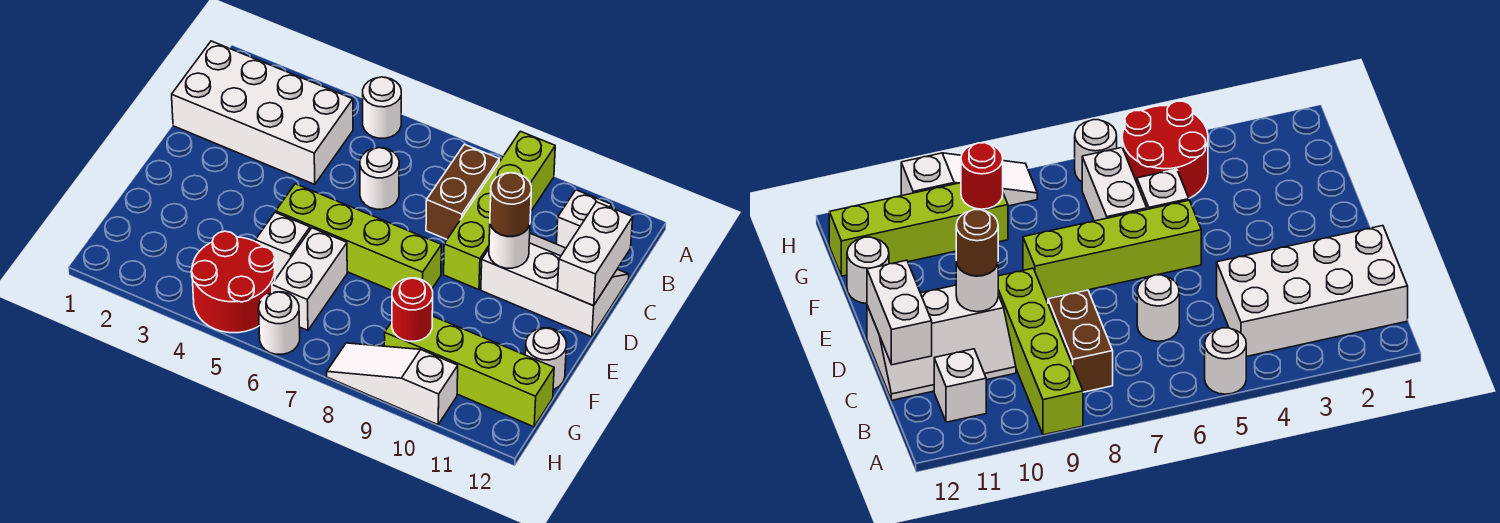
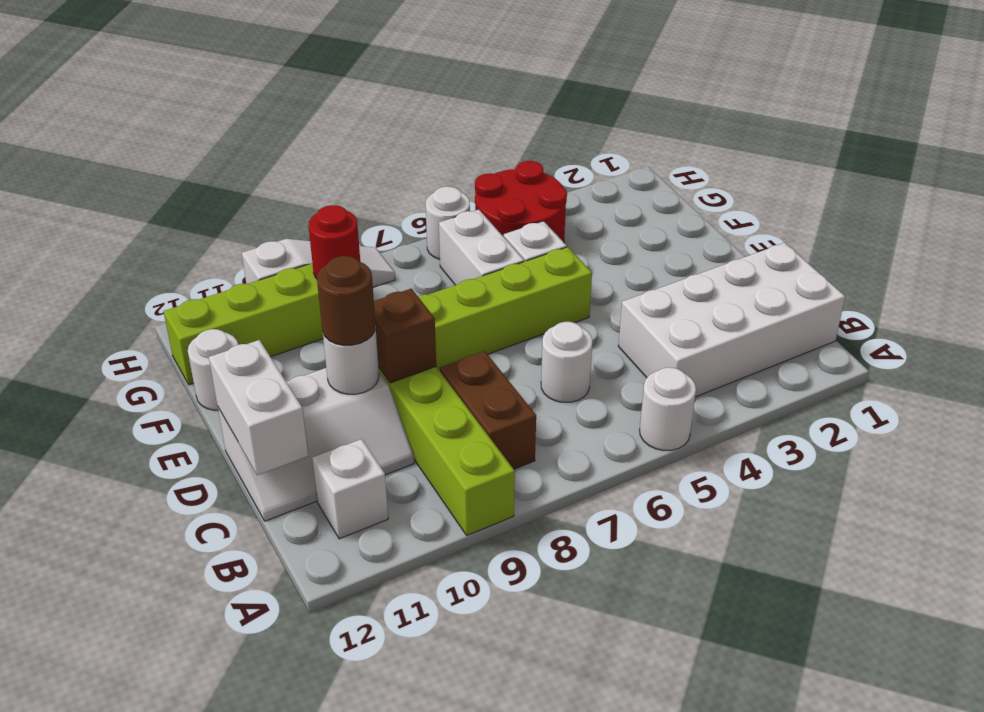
none -> brown brick D9 level 2

